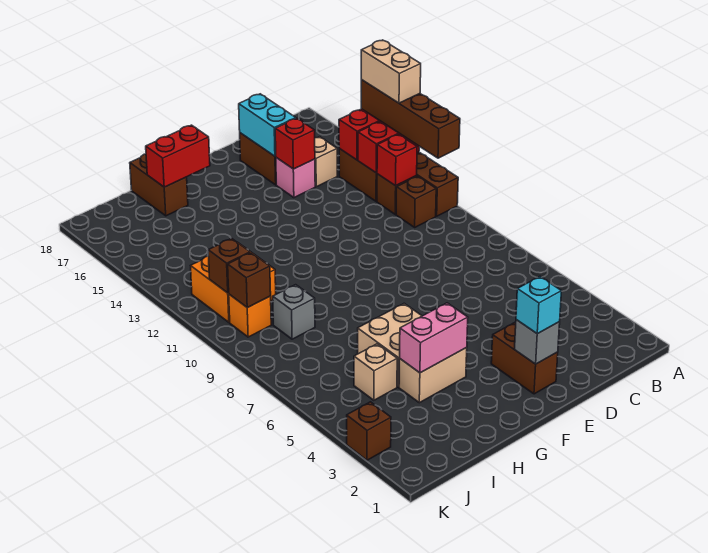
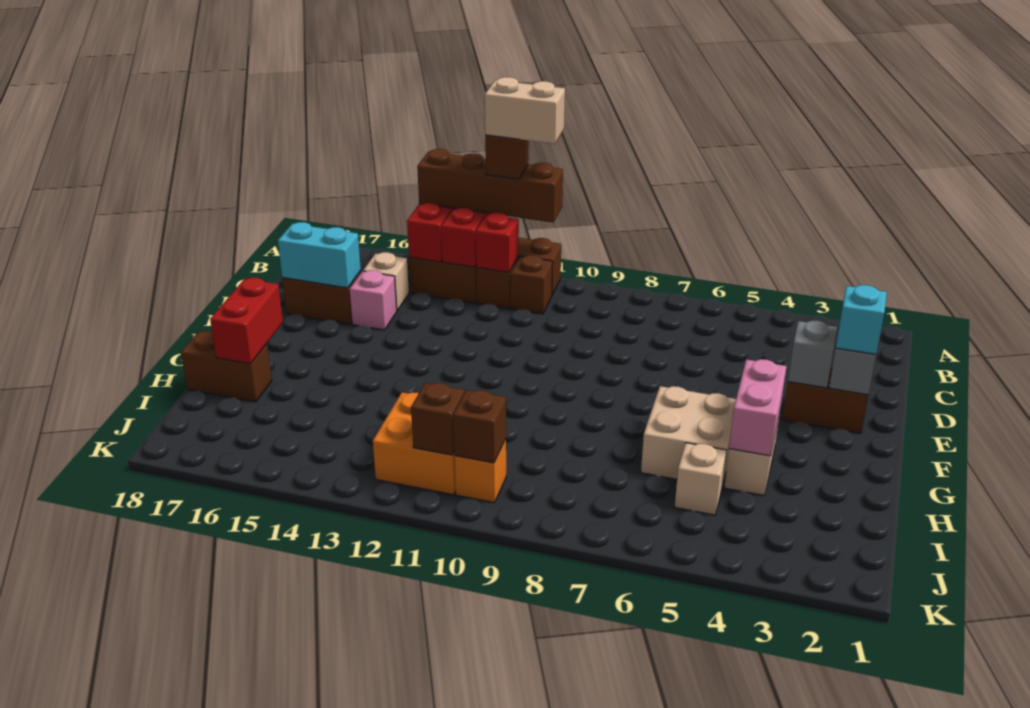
tan brick A13:A14 level 4 -> tan brick A11:A12 level 5
red brick D15 level 2 -> none
grey brick I9 level 1 -> grey brick E3 level 2
brown brick K3 level 1 -> brown brick A12 level 4

